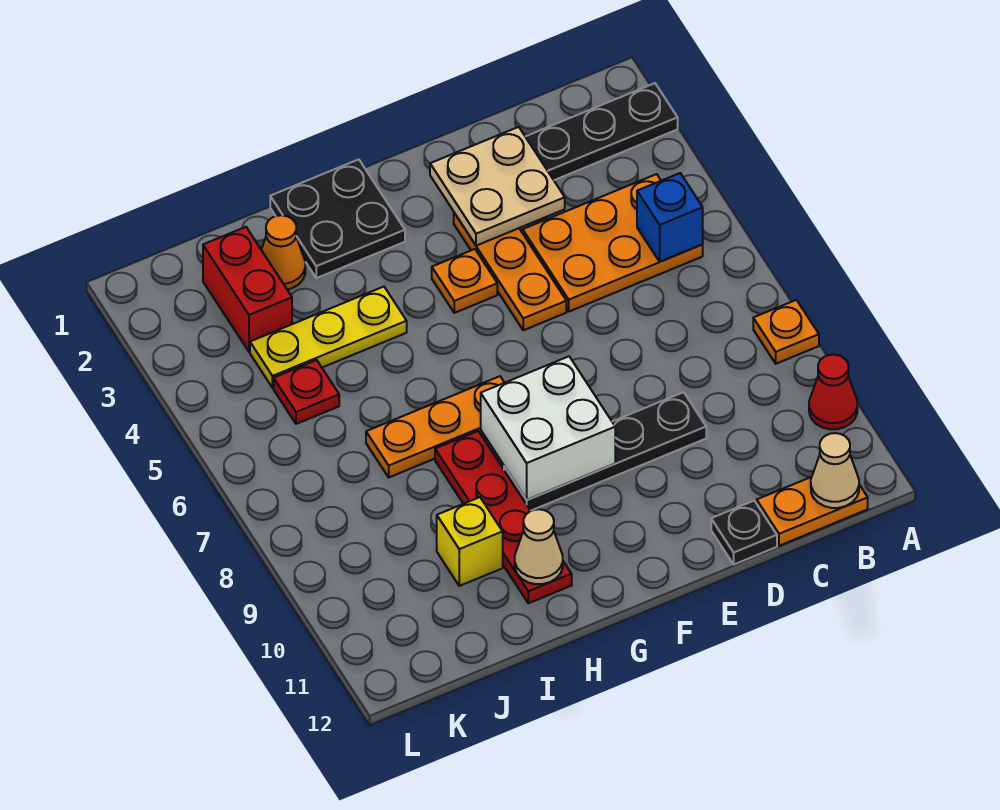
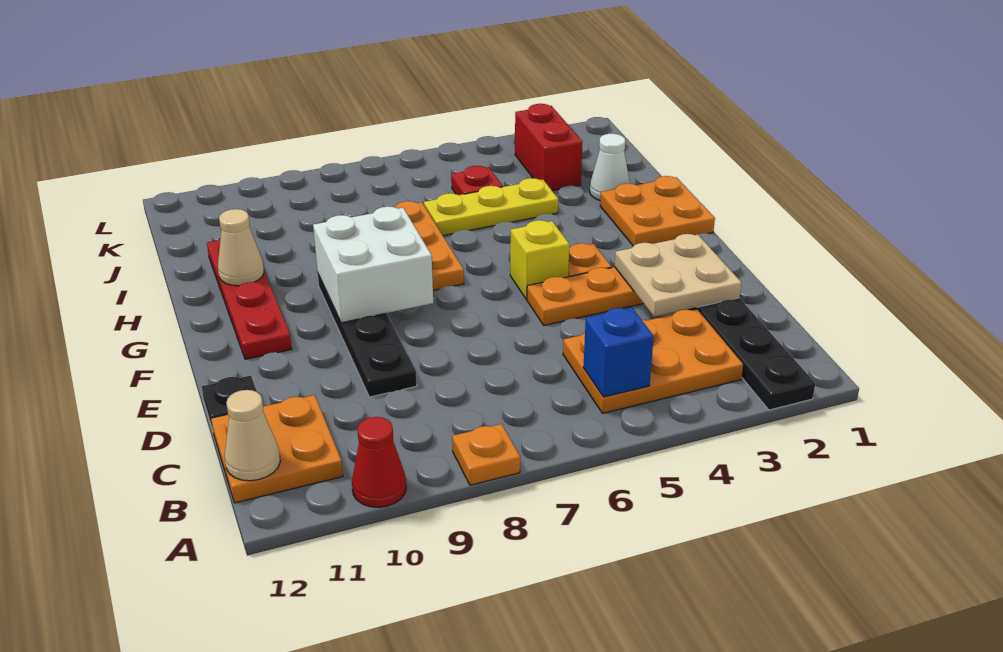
orange plate B4:D5 level 1 -> orange plate B3:C5 level 1
orange plate B12:C12 level 1 -> orange plate B11:C12 level 1
black plate G1:H2 level 1 -> orange plate G1:H2 level 1
yellow plate H4:J4 level 1 -> yellow plate I4:I6 level 1
red plate H8:H11 level 1 -> red plate F11:I11 level 1
orange cone I2 level 1 -> white cone I2 level 1
yellow brick I10 level 1 -> yellow brick F5 level 1
red brick J2:J3 level 1 -> red brick J3:K3 level 1

